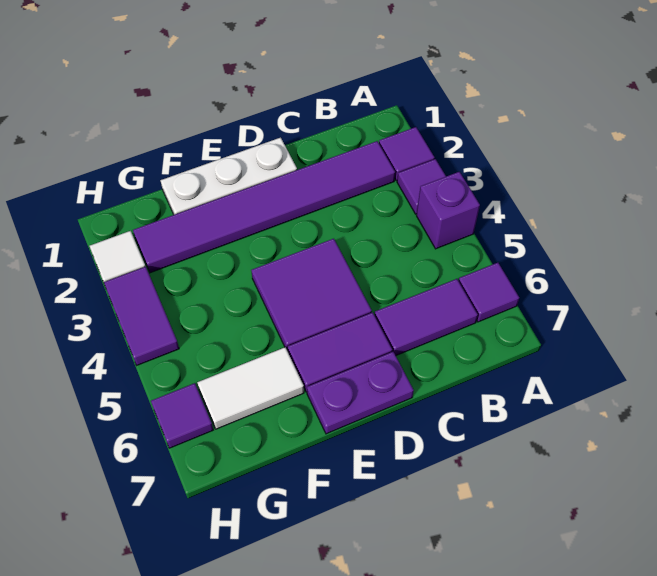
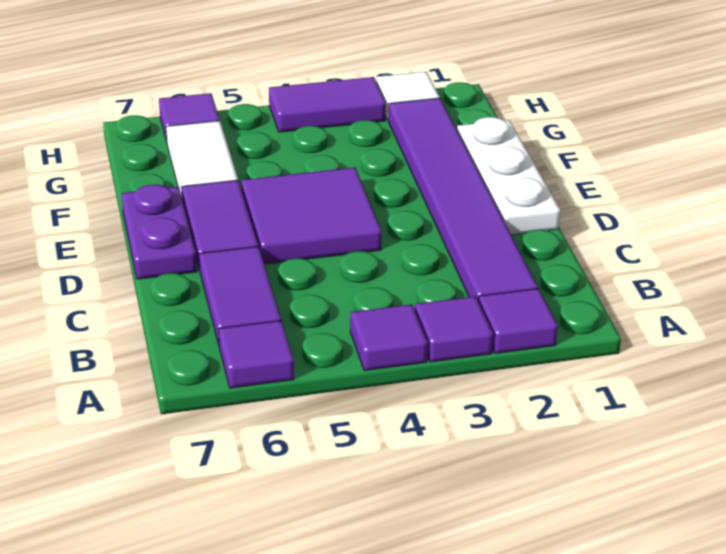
purple brick A4 level 1 -> purple tile A4 level 1

